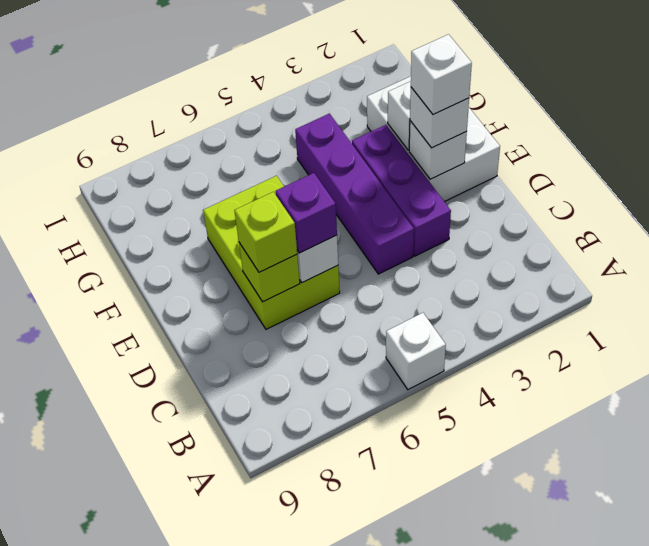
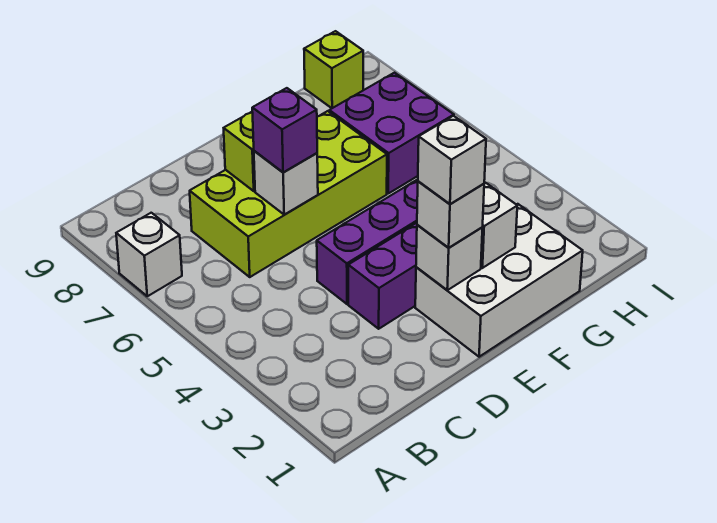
white brick A5 level 1 -> white brick A7 level 1
lime brick D6:F7 level 1 -> lime brick C6:F7 level 1
lime brick D7 level 3 -> lime brick H9 level 1
none -> purple brick G6:H7 level 1

